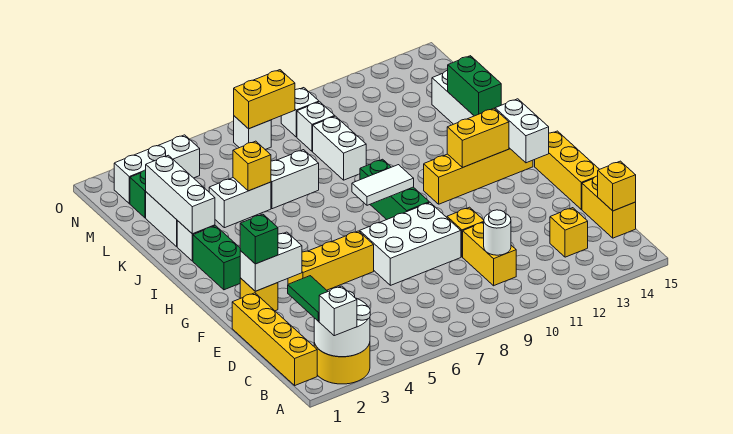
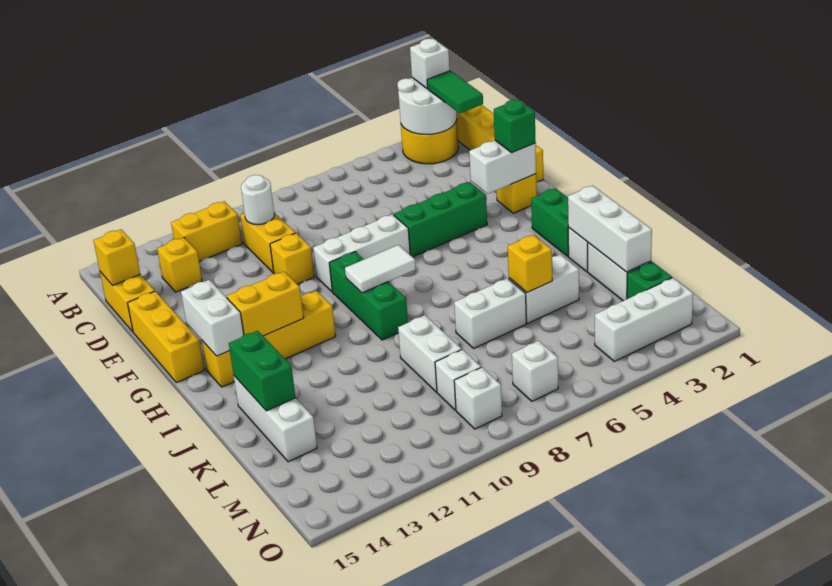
white brick E7:F9 level 1 -> white brick F7:F9 level 1
yellow brick F4:F6 level 1 -> green brick F4:F6 level 1
yellow brick N7:N8 level 2 -> yellow brick B11:B12 level 1

